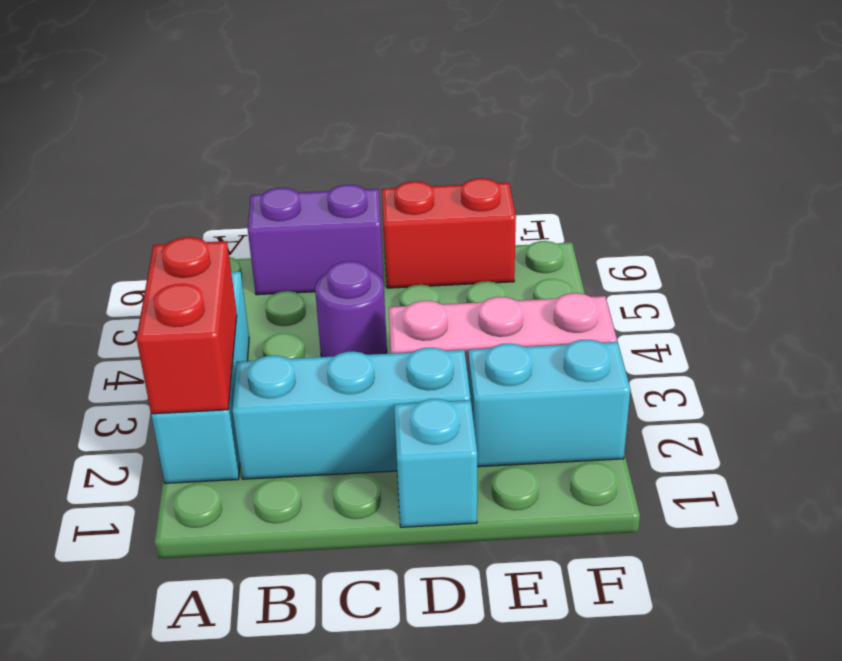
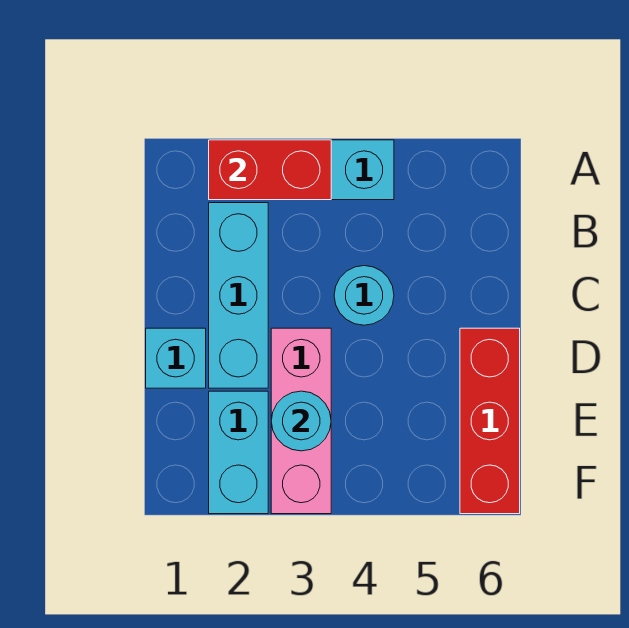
purple brick B6:C6 level 1 -> none
purple round brick C4 level 1 -> cyan round brick C4 level 1
red brick D6:E6 level 1 -> red brick D6:F6 level 1
none -> cyan round brick E3 level 2

